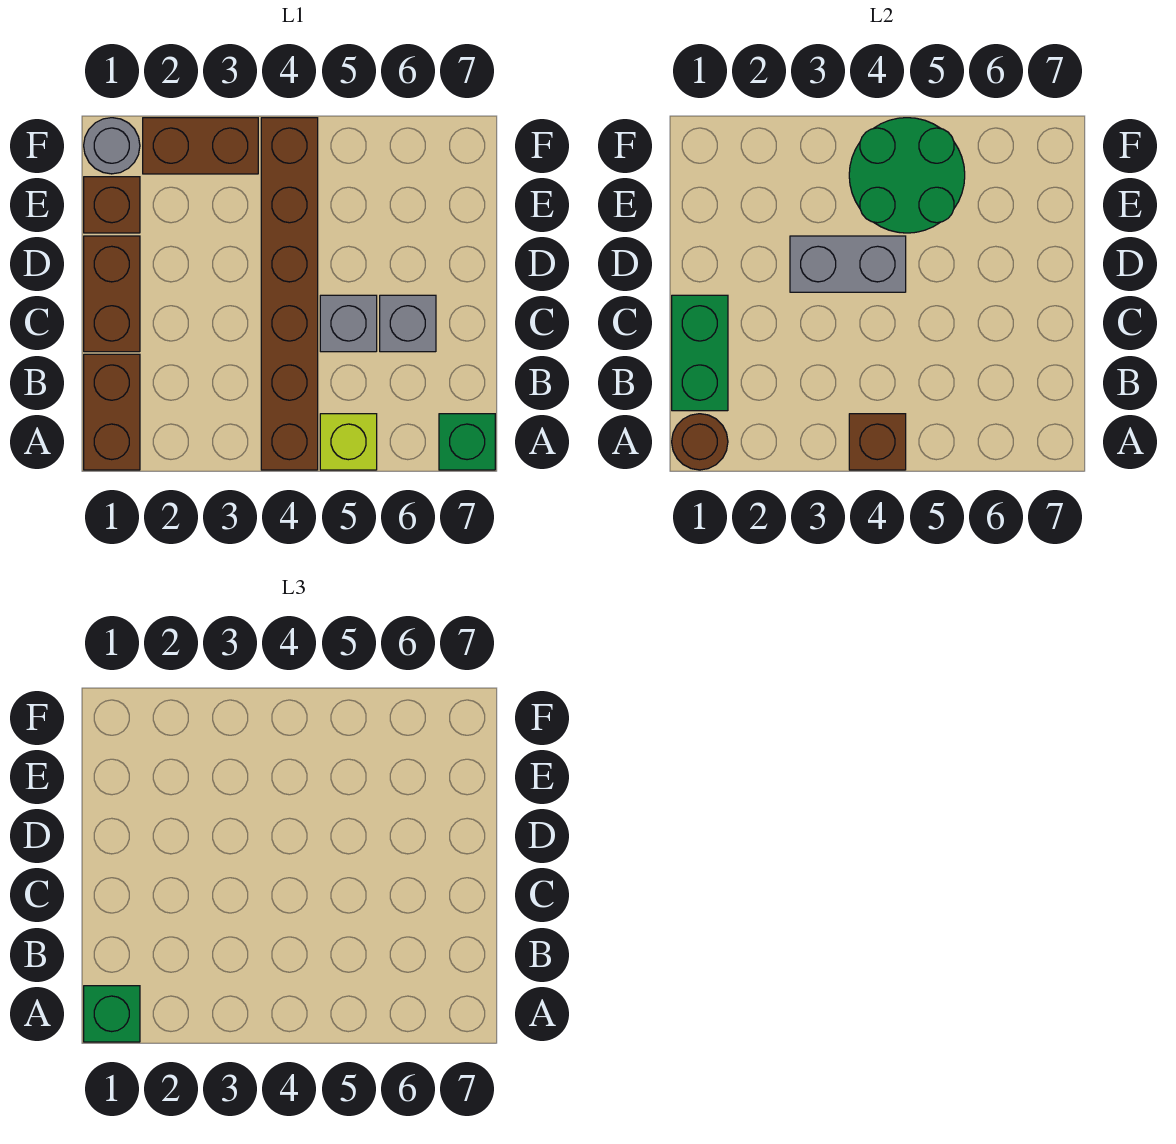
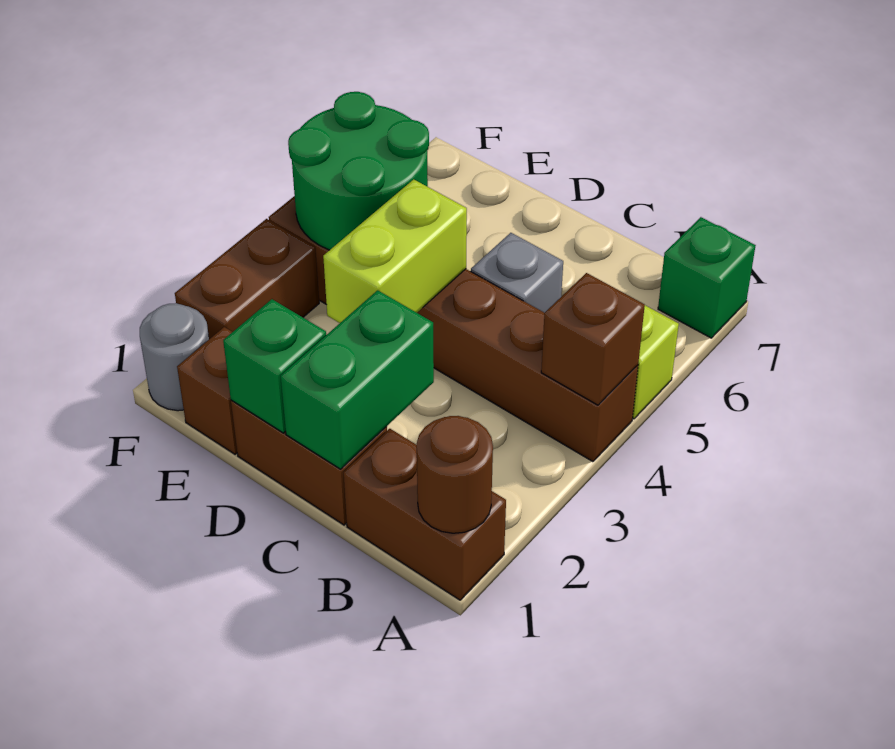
green brick A1 level 3 -> green brick D1 level 2
green brick B1:C1 level 2 -> green brick C1:C2 level 2
grey brick C6 level 1 -> none
grey brick D3:D4 level 2 -> lime brick D3:D4 level 2

